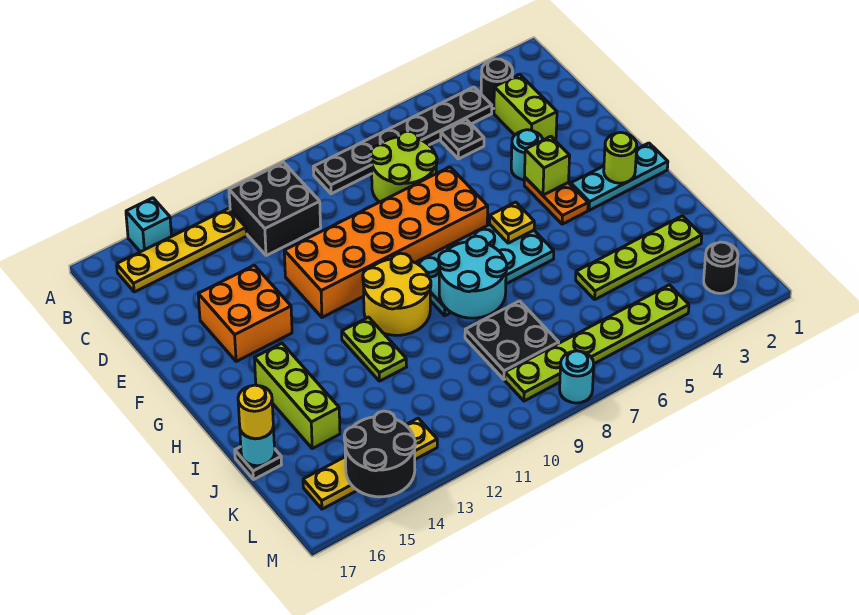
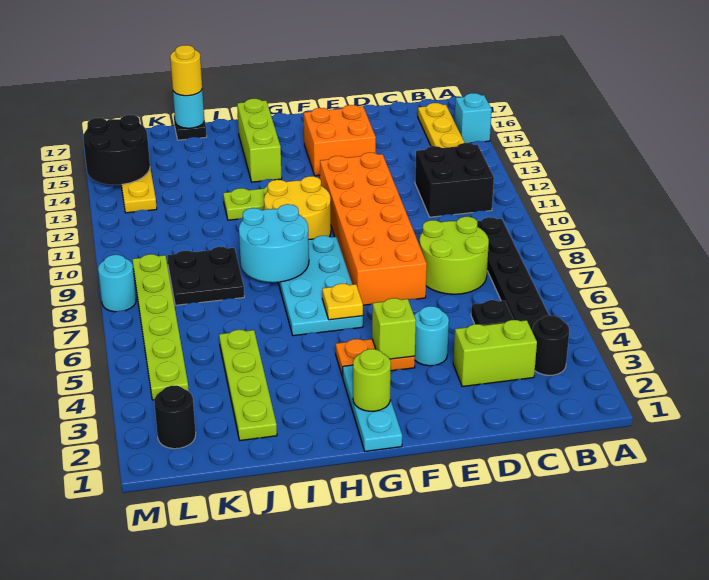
lime brick H15:J15 level 1 -> lime brick H14:H16 level 1

